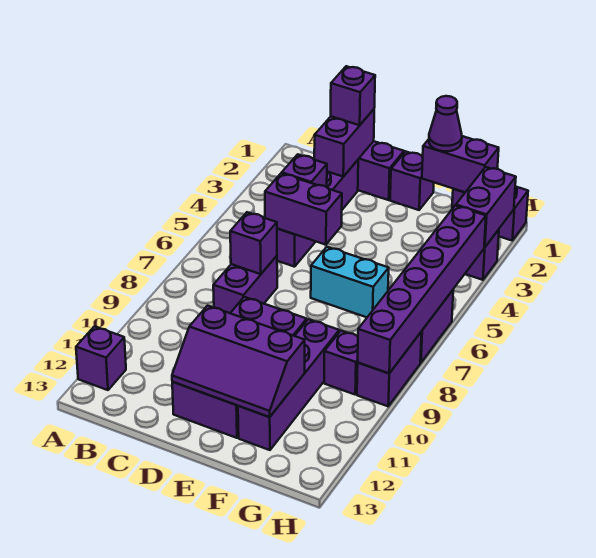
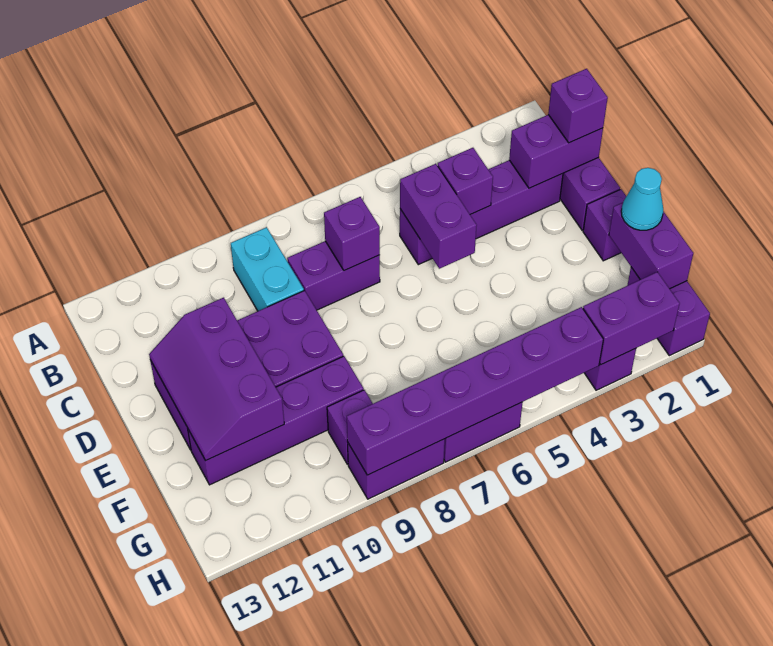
purple brick A12 level 1 -> none
cyan brick E6:F6 level 1 -> cyan brick B9:C9 level 1
purple cone F1 level 3 -> cyan cone F1 level 3

